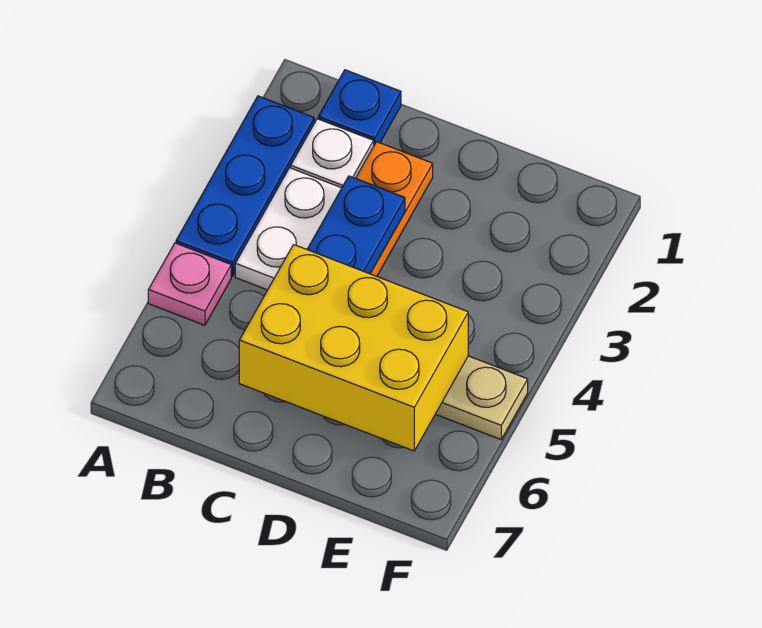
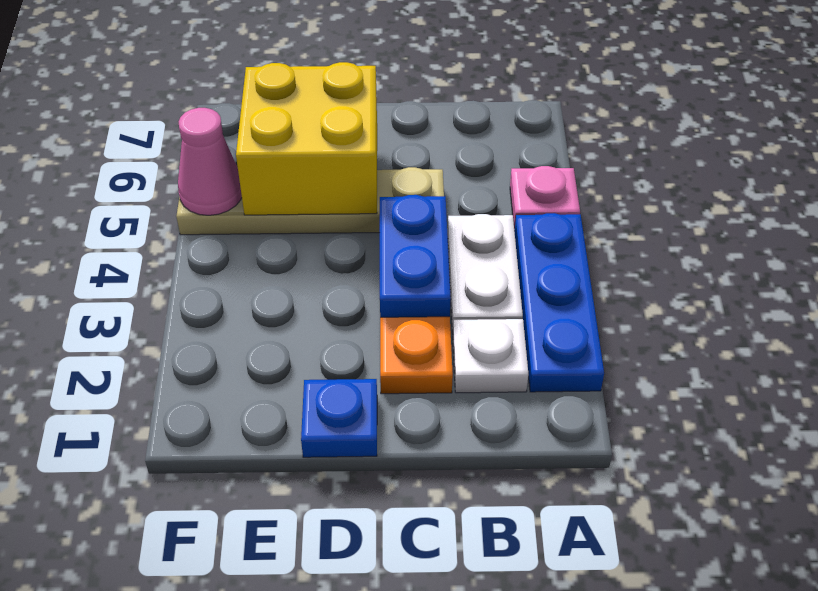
blue plate B1 level 1 -> blue plate D1 level 1
yellow brick C5:E6 level 2 -> yellow brick D5:E6 level 2
none -> pink cone F5 level 2

